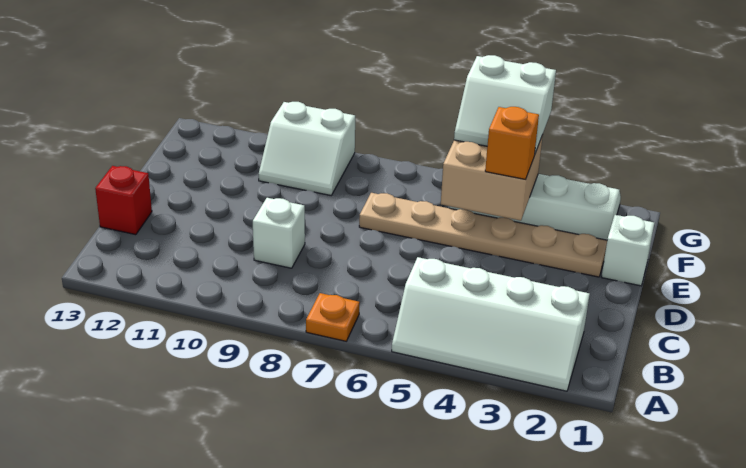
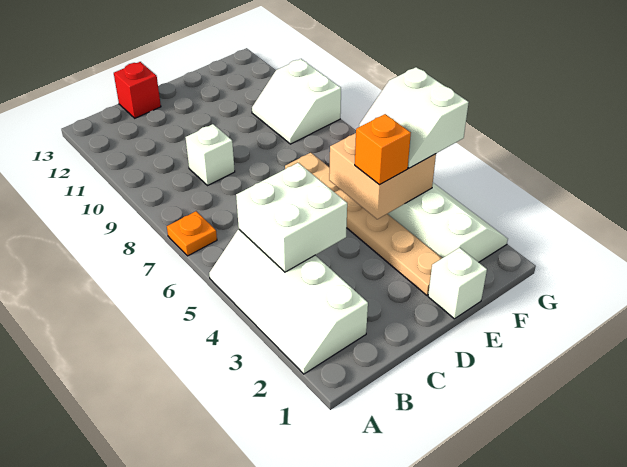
none -> white brick B4:C5 level 2

